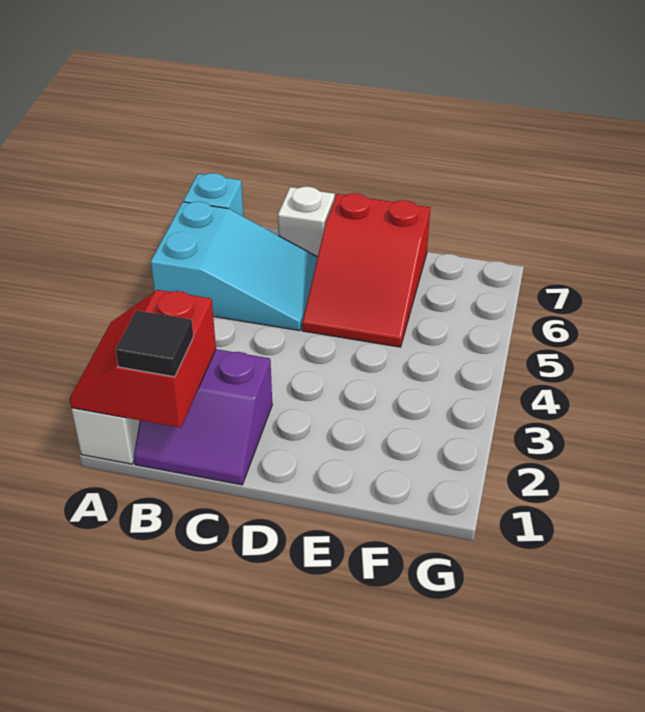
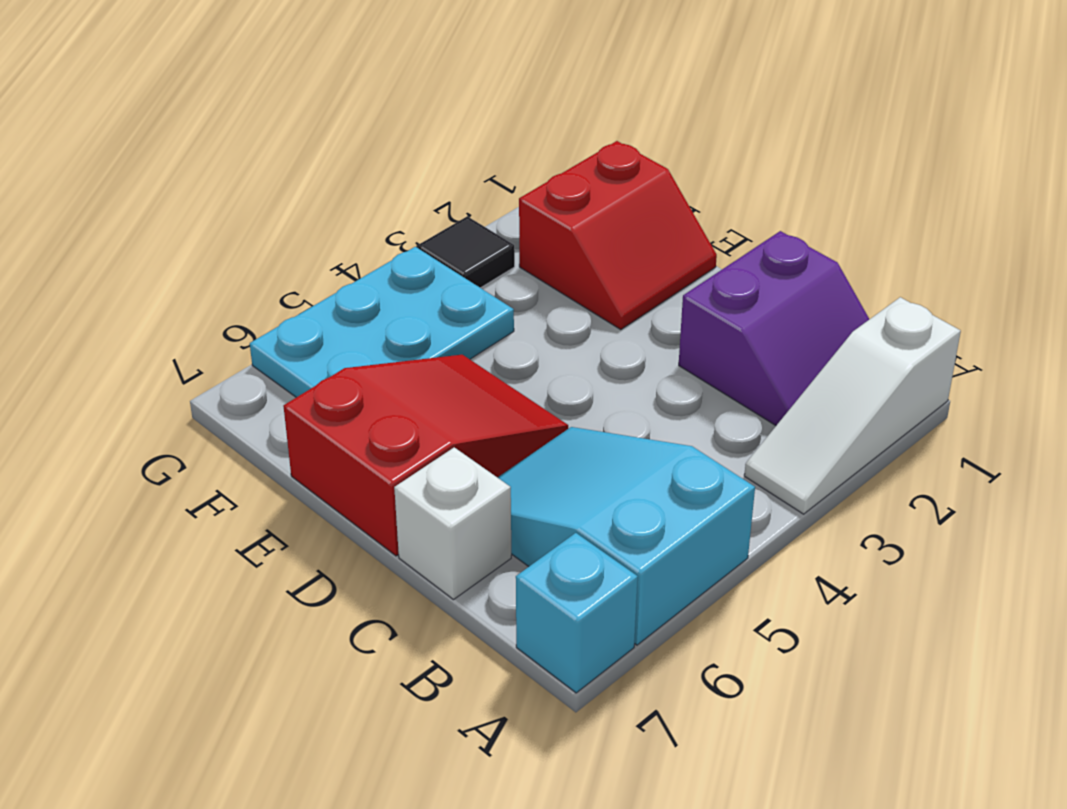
red slope A1:B2 level 2 top B -> red slope E1:F2 level 1 top F
purple slope B1:C2 level 1 top 2 -> purple slope B1:C2 level 1 top C
black tile B1 level 3 -> black tile G3 level 1
none -> cyan plate F4:G6 level 1

